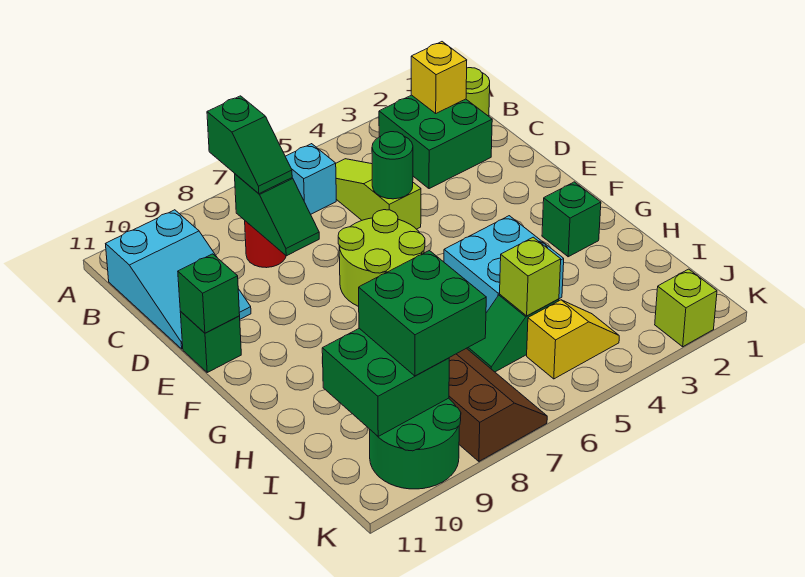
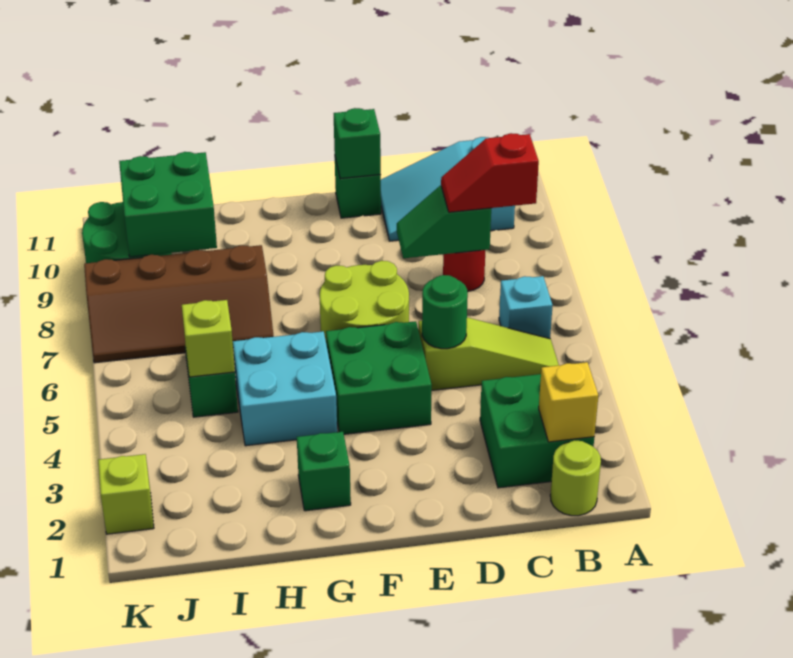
green slope B8:C8 level 3 top B -> red slope B8:C8 level 3 top B
green brick I8:J9 level 3 -> green brick E4:F5 level 1
yellow slope J4:J5 level 1 top 5 -> none

